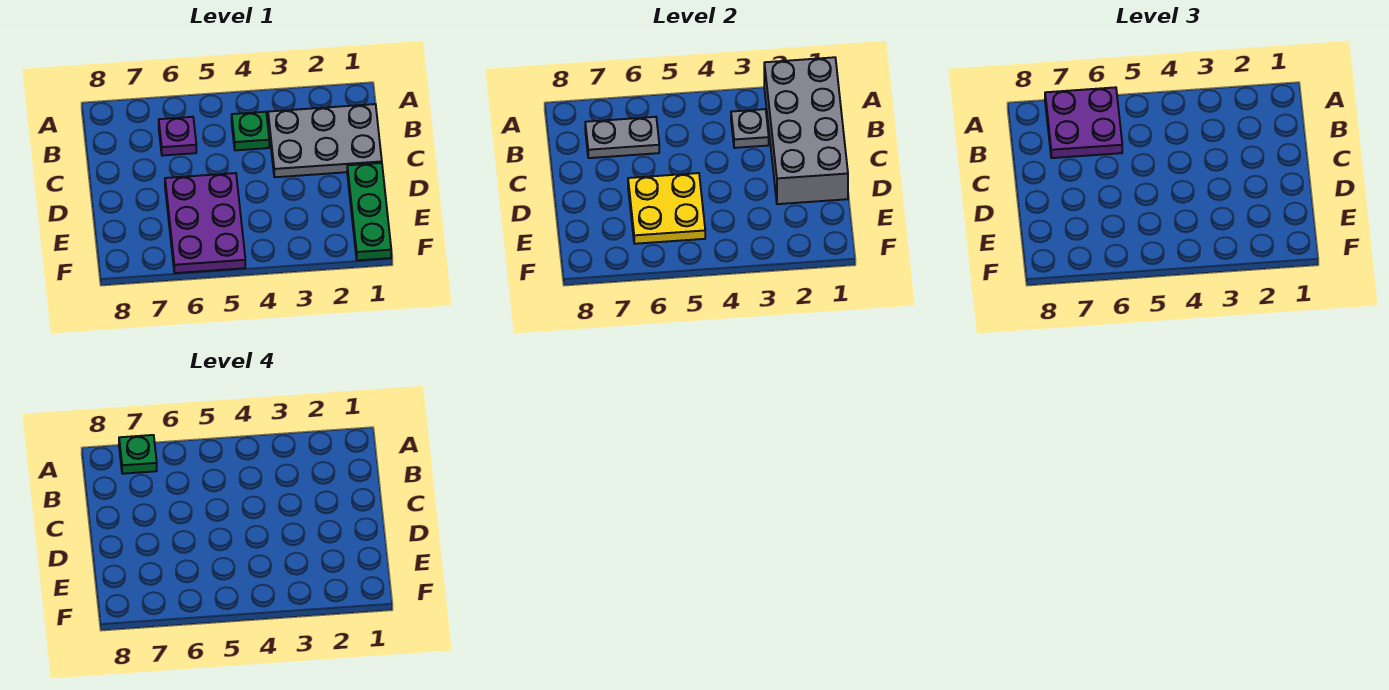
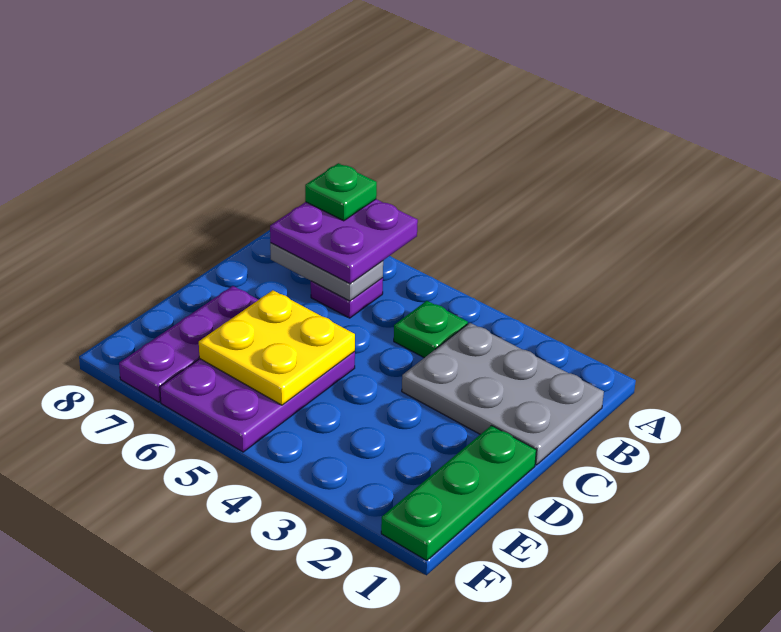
grey brick A1:D2 level 2 -> none
grey plate B3 level 2 -> none
none -> purple plate D7:F7 level 1

